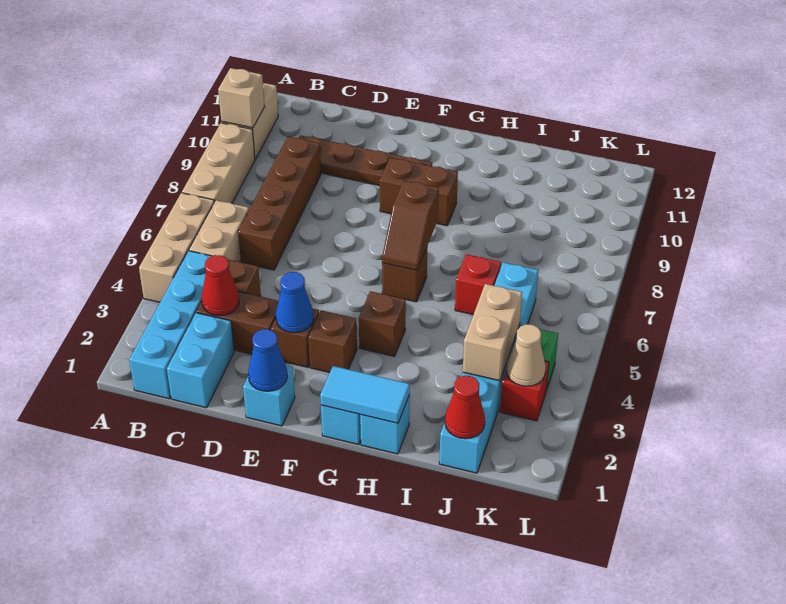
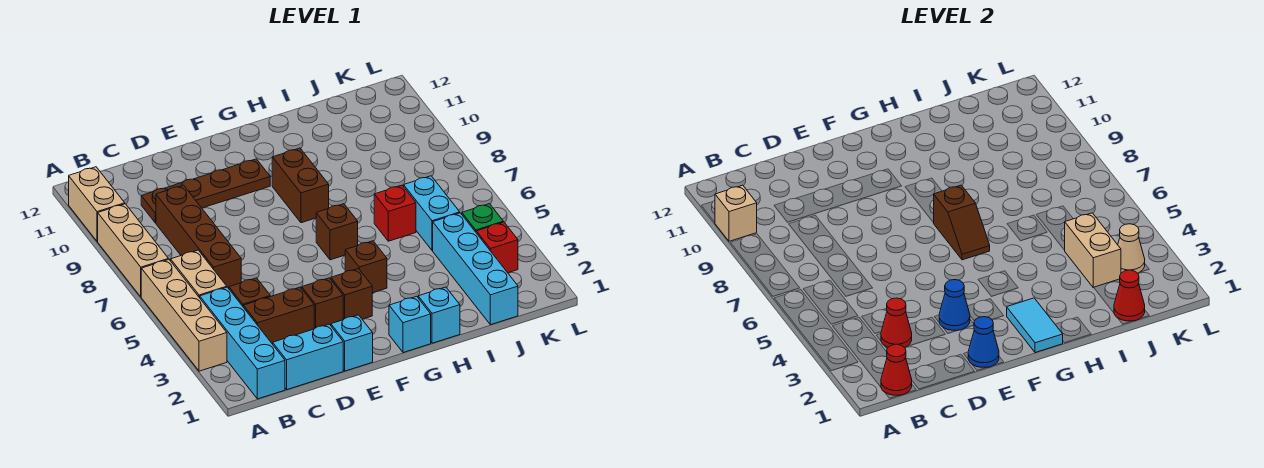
tan brick A4:A6 level 1 -> tan brick A3:A6 level 1
none -> red cone B1 level 2
cyan brick C1:C2 level 1 -> cyan brick C1:D1 level 1
brown brick F9:G9 level 1 -> brown brick G8:G9 level 1
cyan tile G1:H1 level 2 -> cyan tile G1:G2 level 2

